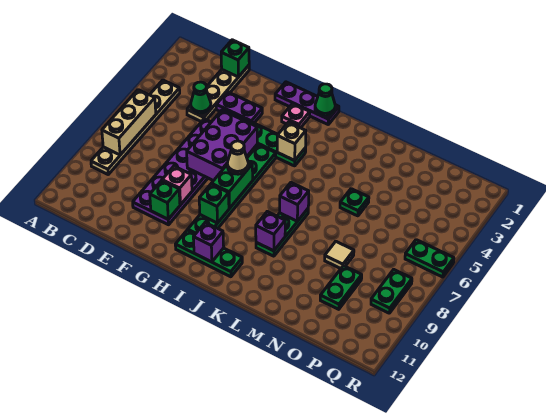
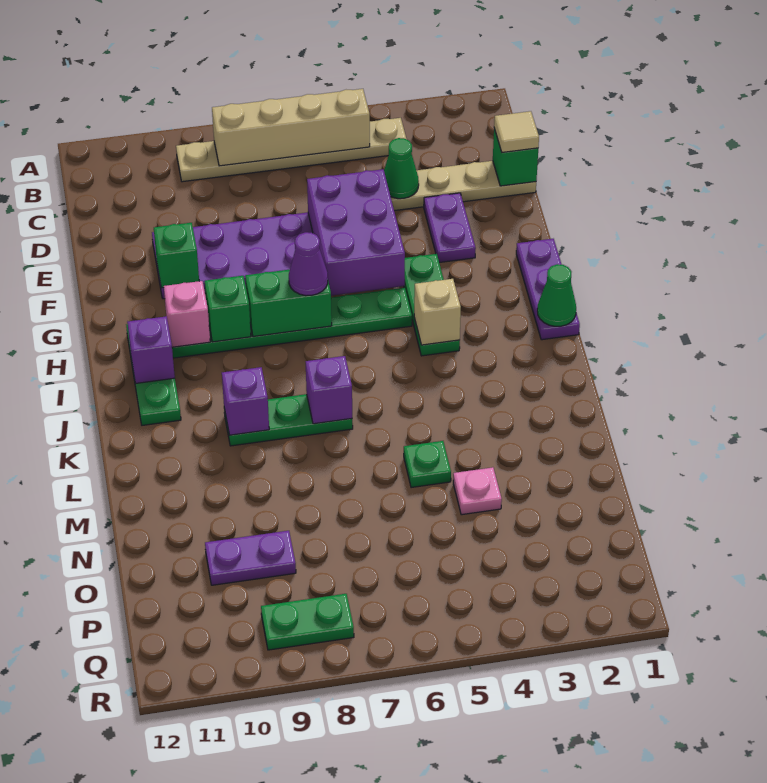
tan brick B6:B8 level 2 -> tan brick B5:B8 level 2
purple brick F5:G7 level 2 -> purple brick E5:G6 level 2
pink brick F9 level 2 -> pink brick H10 level 2
pink plate H2 level 1 -> pink plate N4 level 1
tan cone H7 level 3 -> purple cone H7 level 3
tan tile N8 level 1 -> tan tile D1 level 3
green plate O9:O10 level 1 -> purple plate O9:O10 level 1
green plate Q6:R6 level 1 -> none

